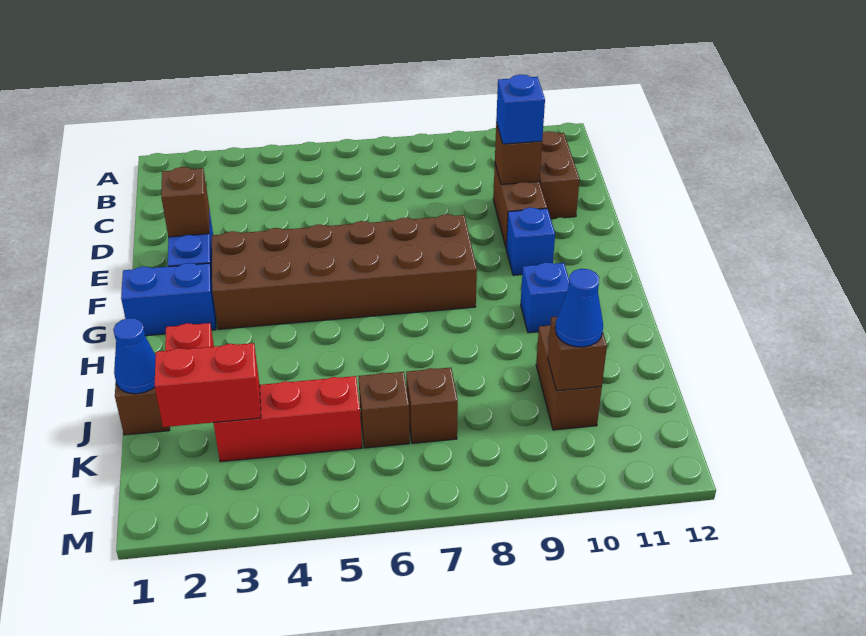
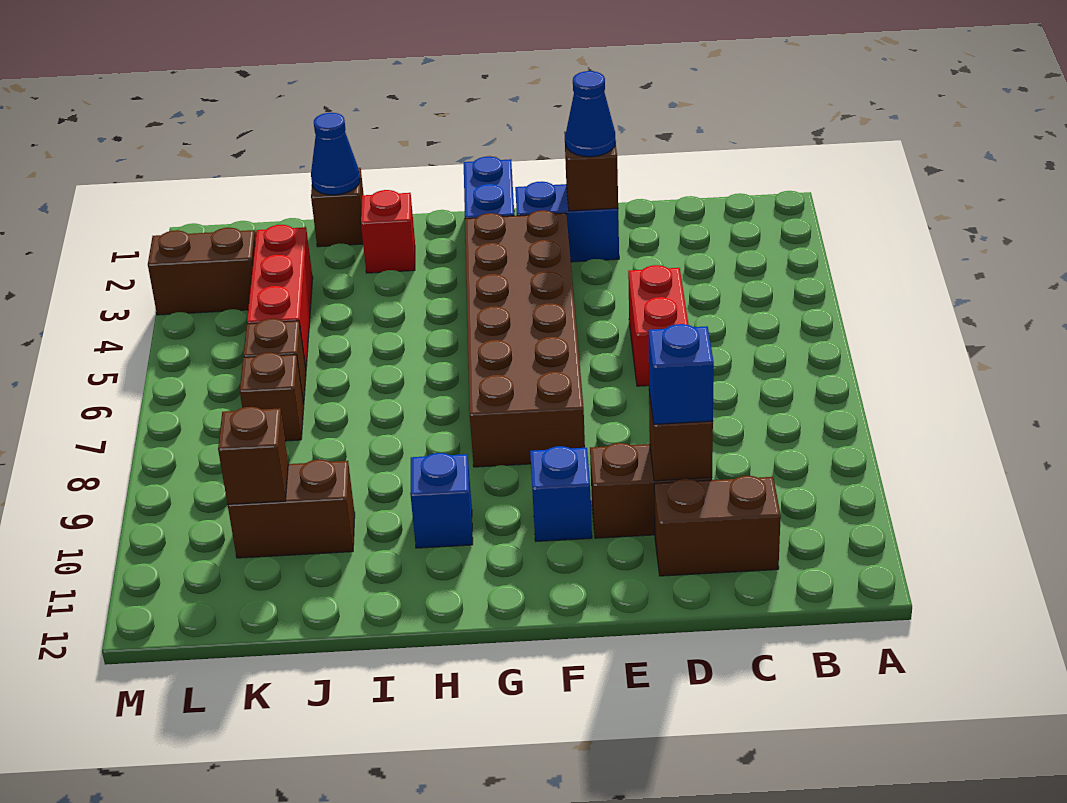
red brick K2:K3 level 2 -> red brick D5:D6 level 1
blue cone K10 level 3 -> blue cone E2 level 3
none -> brown brick L3:M3 level 1

